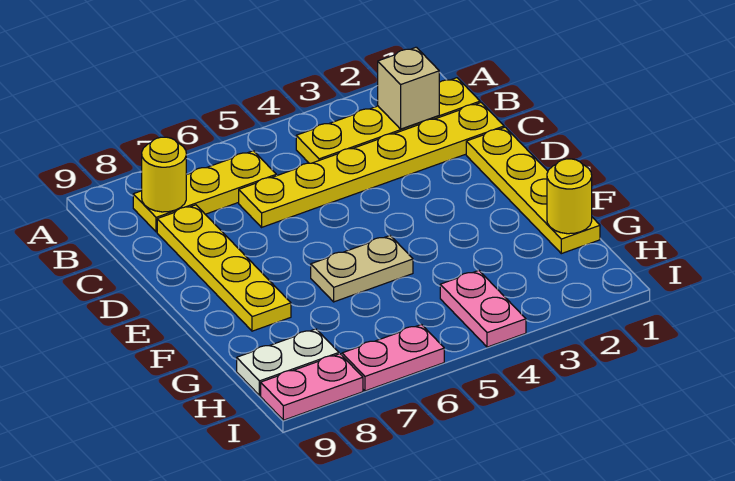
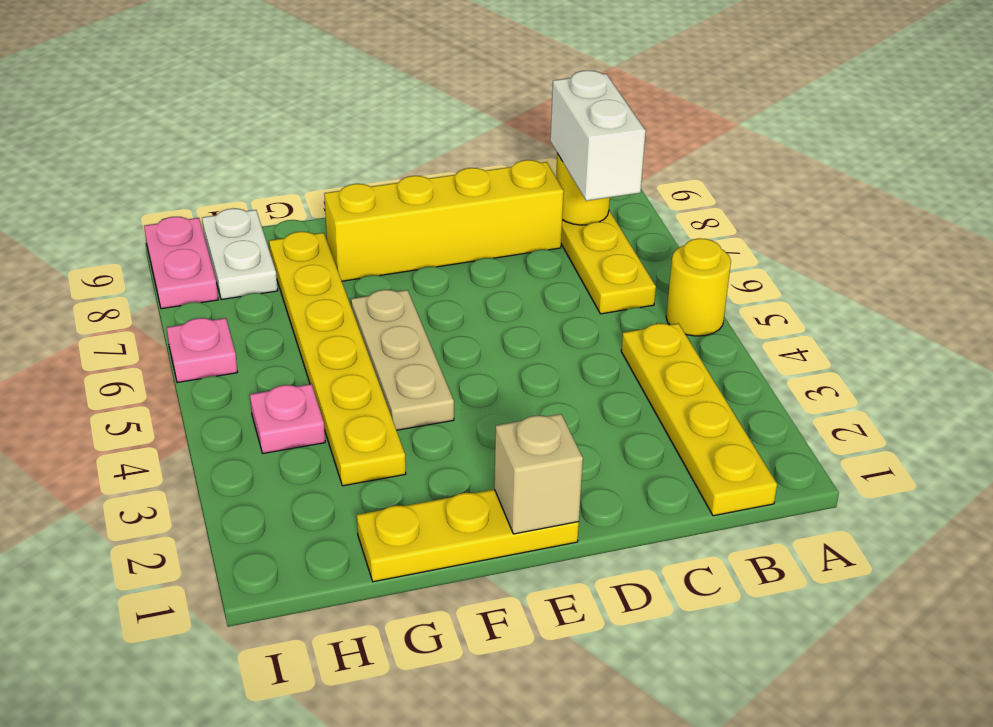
tan brick B2 level 2 -> tan brick E1 level 2
none -> white brick B7:B8 level 3
yellow plate C1:C6 level 1 -> yellow plate G3:G8 level 1
yellow plate C8:F8 level 1 -> yellow brick C8:F8 level 1
yellow plate D1:G1 level 1 -> yellow plate E1:G1 level 1
tan plate F5:F6 level 1 -> tan plate F4:F6 level 1
yellow round brick G1 level 2 -> yellow round brick A5 level 1
pink plate H4:I4 level 1 -> pink plate H4 level 1
pink plate I6:I7 level 1 -> pink plate I6 level 1

